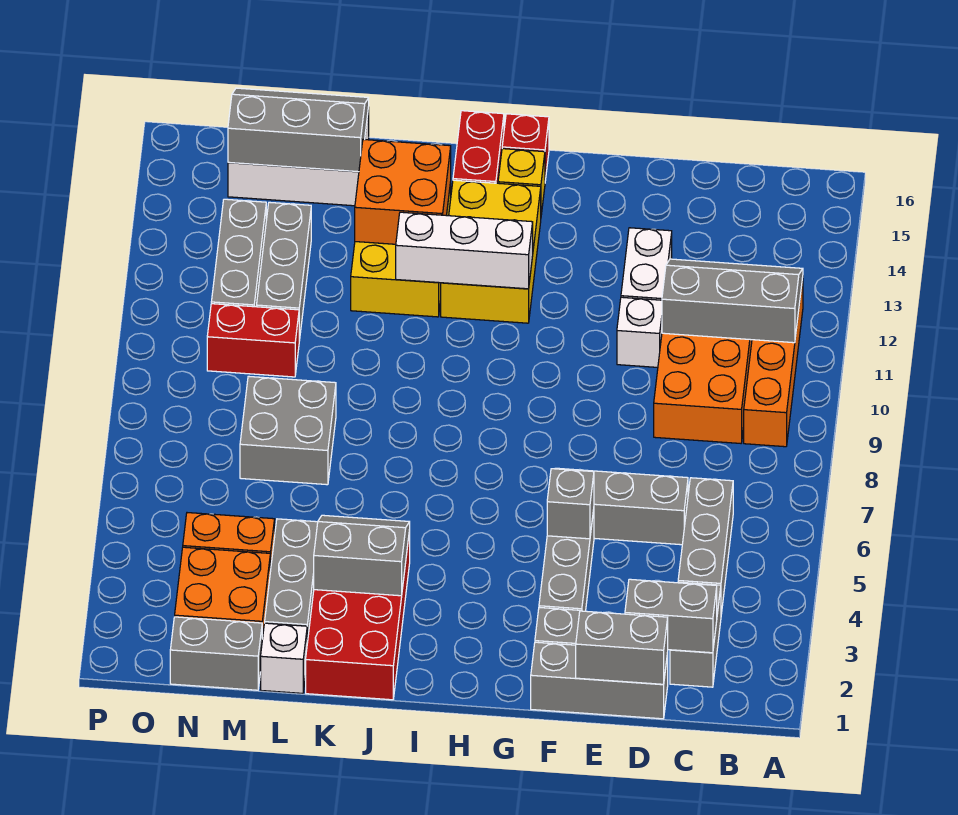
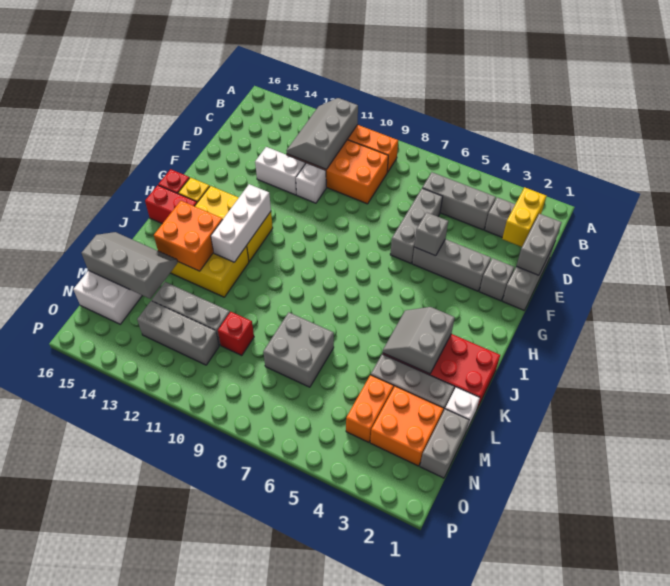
grey brick C2:D2 level 2 -> yellow brick C2:D2 level 2
grey slope L15:N16 level 2 top 15 -> grey slope L14:M16 level 2 top M
red brick M10:N10 level 1 -> red brick M10 level 1

